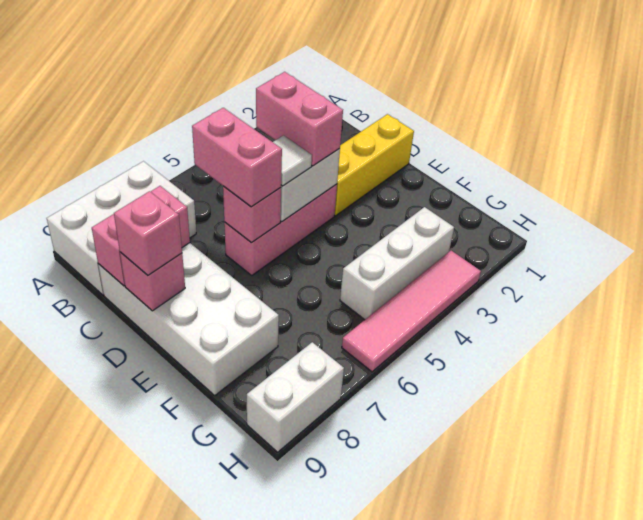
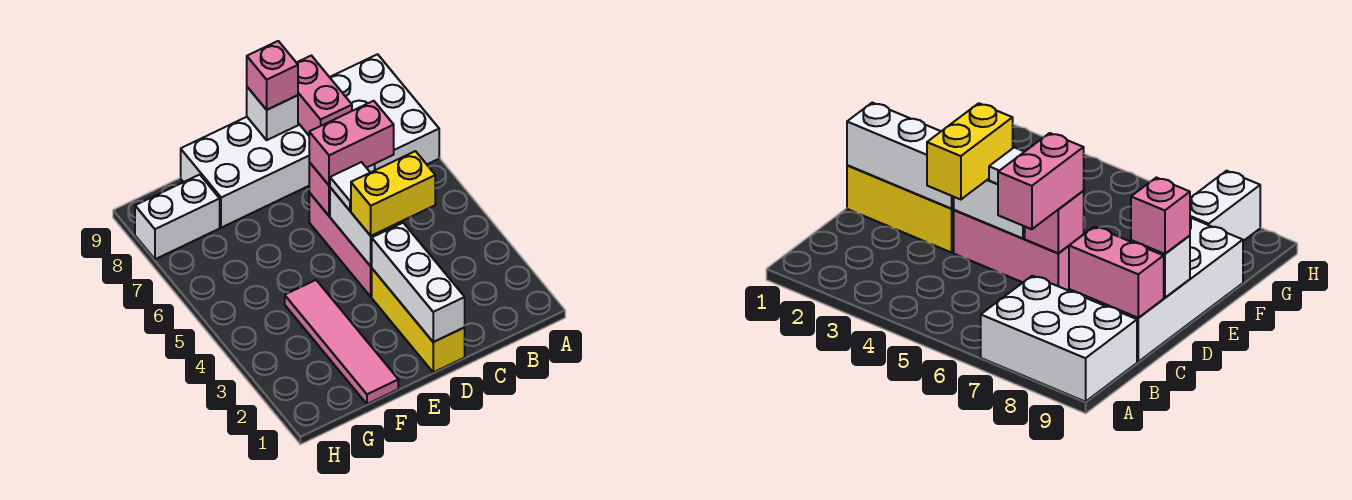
pink brick C4:D4 level 3 -> yellow brick C4:D4 level 3
pink brick D9 level 2 -> white brick D9 level 2
white brick G3:G5 level 1 -> white brick D1:D3 level 2
pink tile H3:H6 level 1 -> pink tile F1:F4 level 1
white brick H8:H9 level 1 -> white brick G8:H8 level 1

